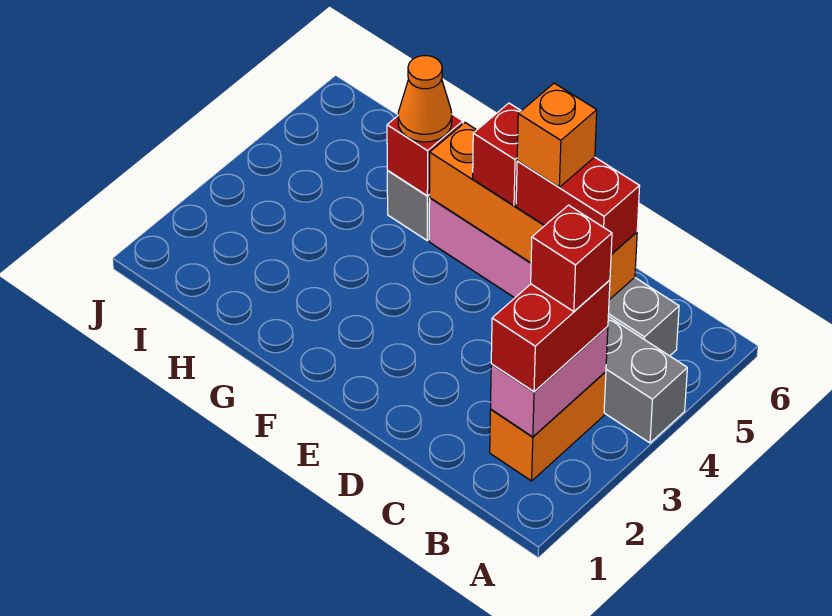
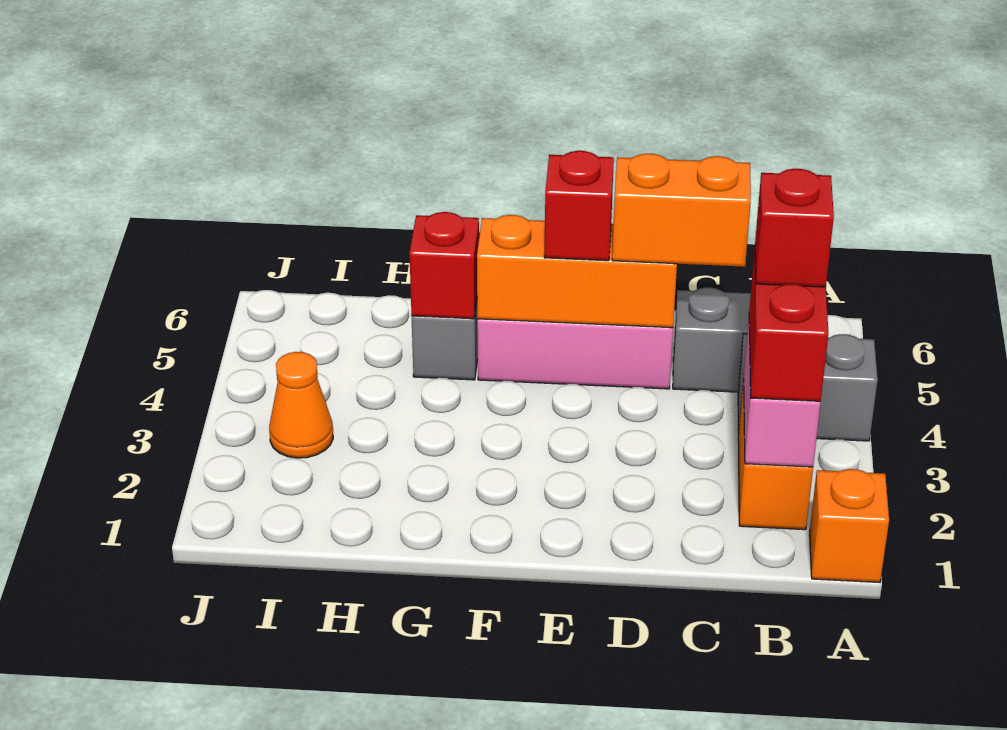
orange brick C5:F5 level 2 -> orange brick D5:F5 level 2
red brick C5:D5 level 3 -> orange brick C5:D5 level 3
orange brick D5 level 4 -> orange brick A1 level 1
orange cone G5 level 3 -> orange cone I3 level 1

